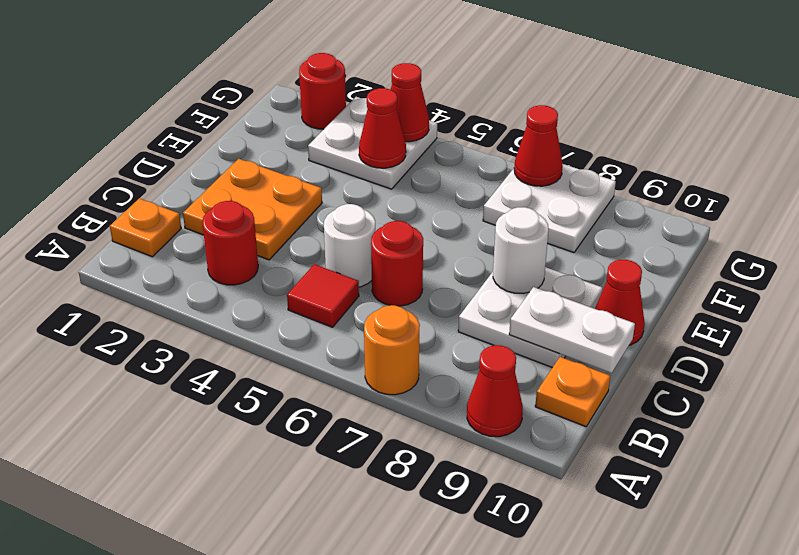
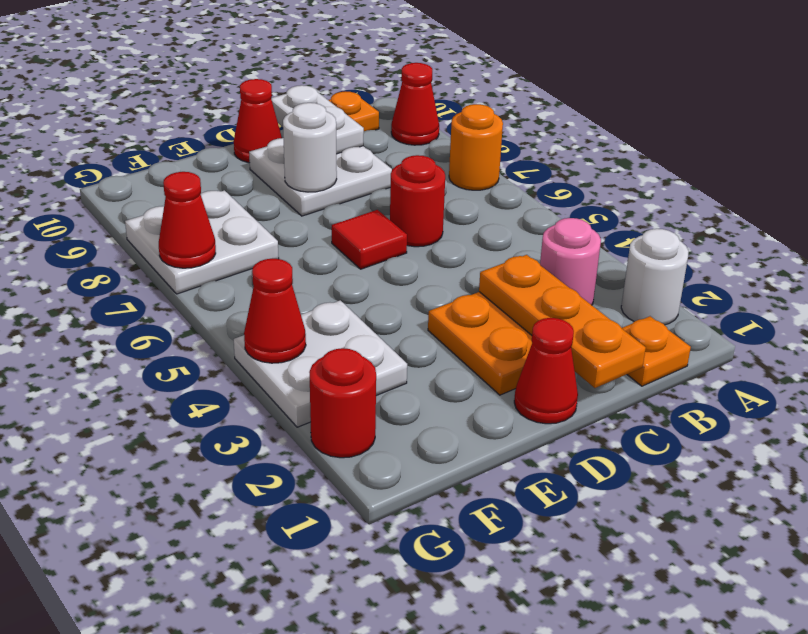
red round brick B3 level 1 -> pink round brick B3 level 1
red tile B5 level 1 -> red tile D6 level 1
none -> orange plate C1:C3 level 2
white round brick C5 level 1 -> white round brick A2 level 1
red cone F4 level 2 -> red cone D1 level 1

